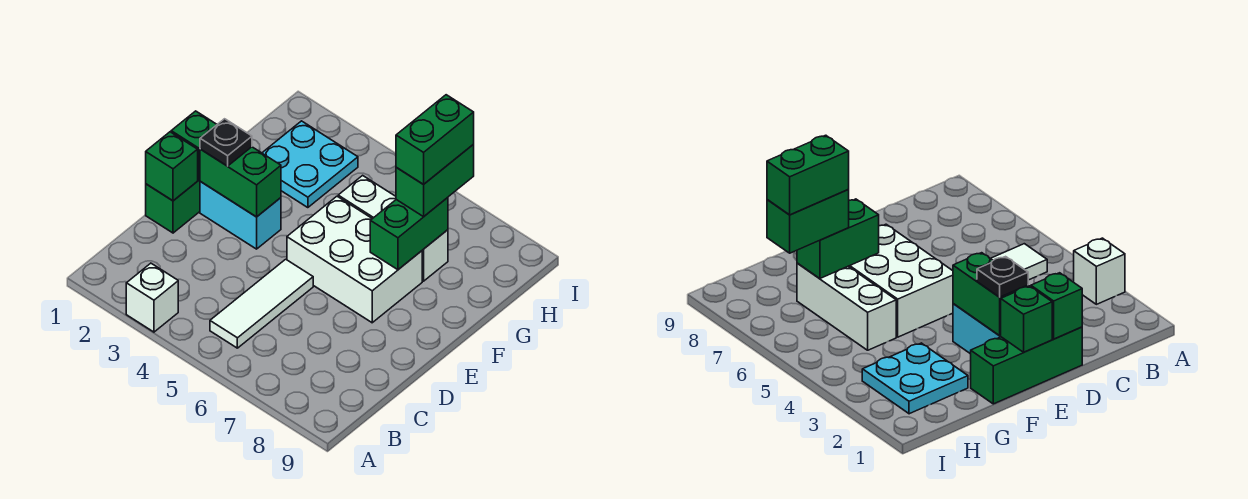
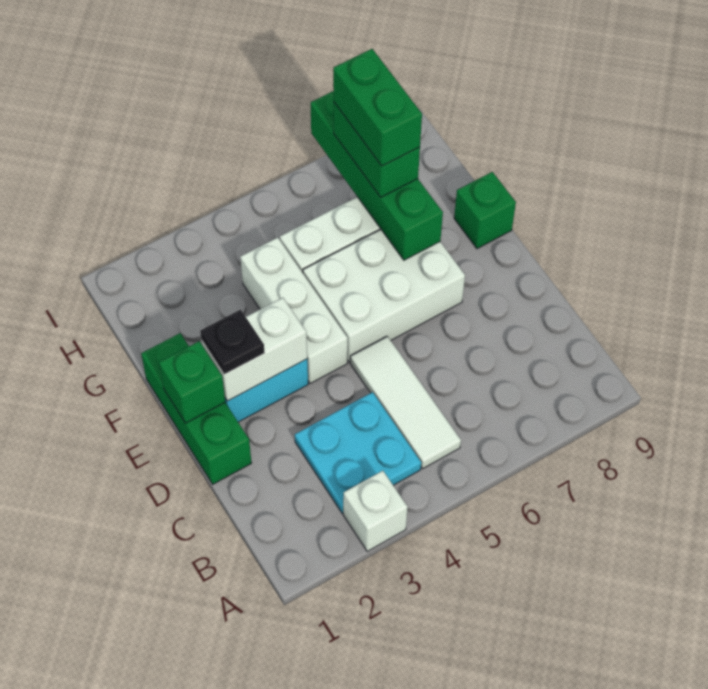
green brick D1 level 2 -> green brick F9 level 1
green brick E2:E3 level 2 -> white brick E2:E3 level 2
none -> white brick E4:G4 level 1
green brick F7:G7 level 2 -> green brick F7:I7 level 2
cyan plate G2:H3 level 1 -> cyan plate B3:C4 level 1

